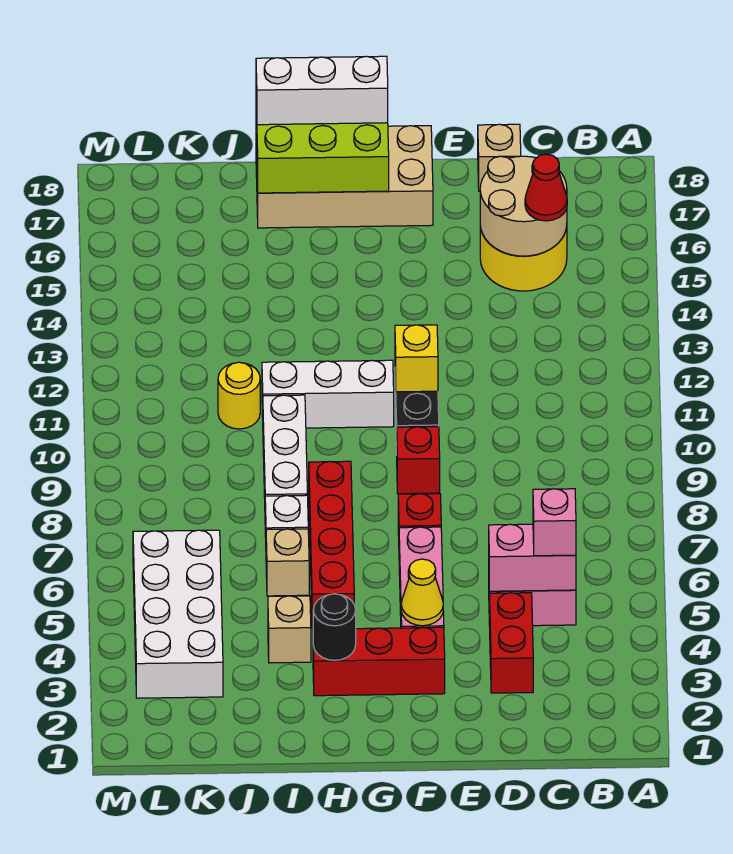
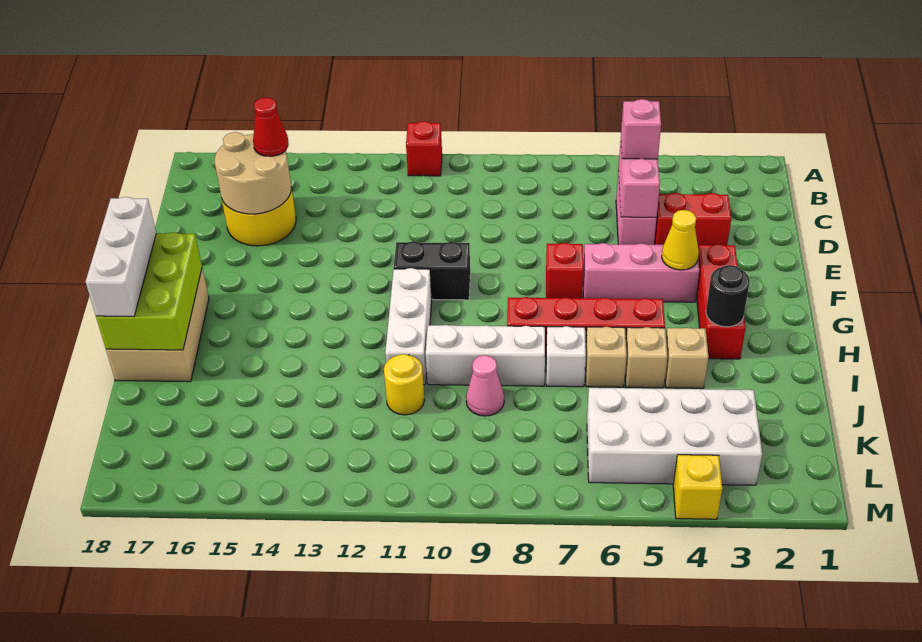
tan brick D18 level 1 -> tan brick I5 level 1
red brick F9 level 1 -> red brick A11 level 1
yellow brick F11 level 2 -> yellow brick M4 level 1
tan brick F17:I18 level 1 -> tan brick G17:I18 level 1
none -> pink cone J9 level 1

